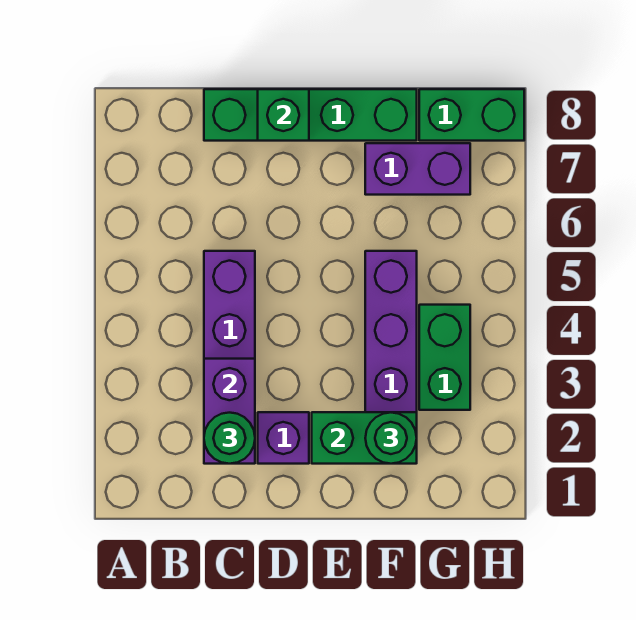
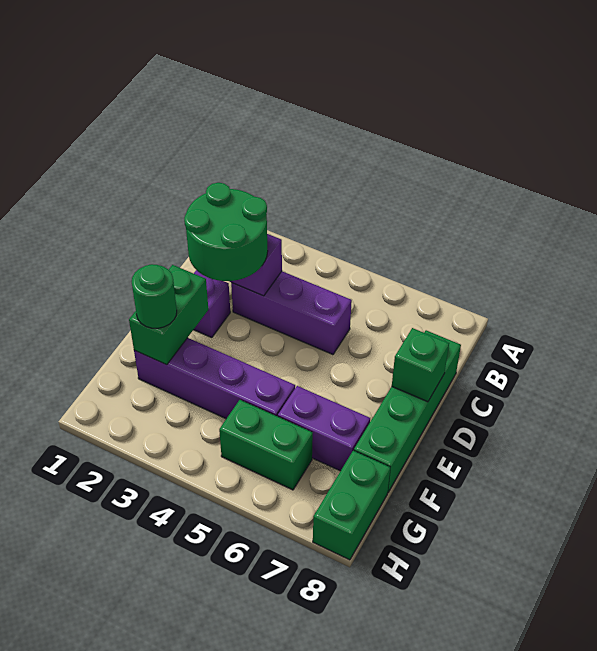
green round brick C2 level 3 -> green round brick C2:D3 level 3
purple brick F7:G7 level 1 -> purple brick F6:F7 level 1
green brick G3:G4 level 1 -> green brick G5:G6 level 1

